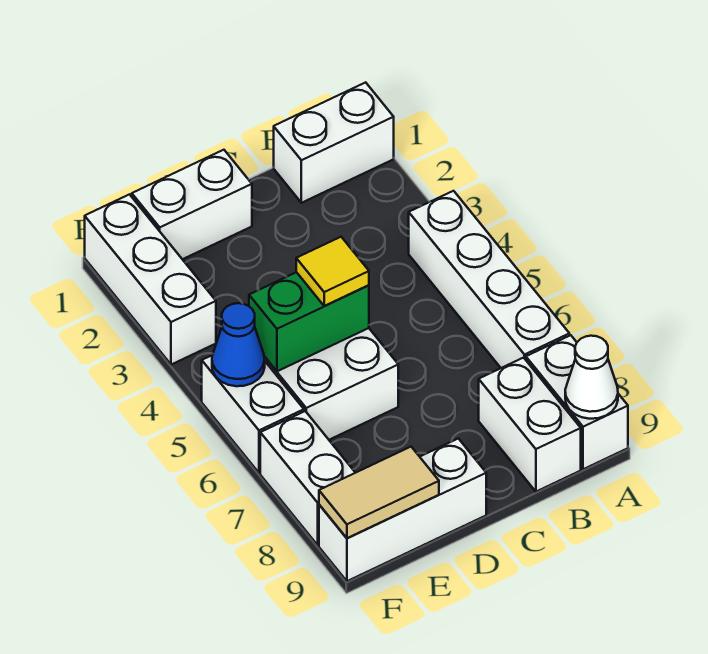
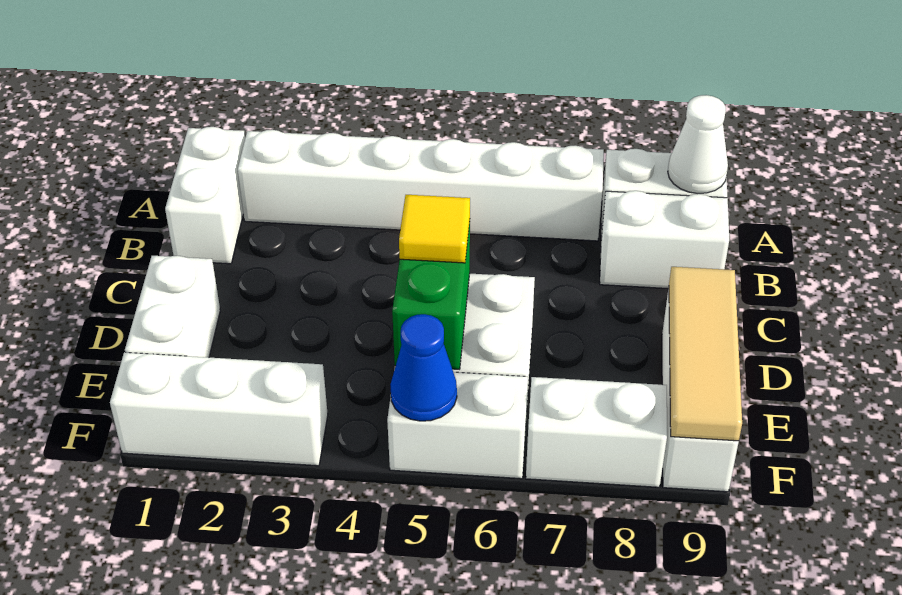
white brick A4:A7 level 1 -> white brick A2:A7 level 1
tan tile E9:F9 level 2 -> tan tile D9:F9 level 2

